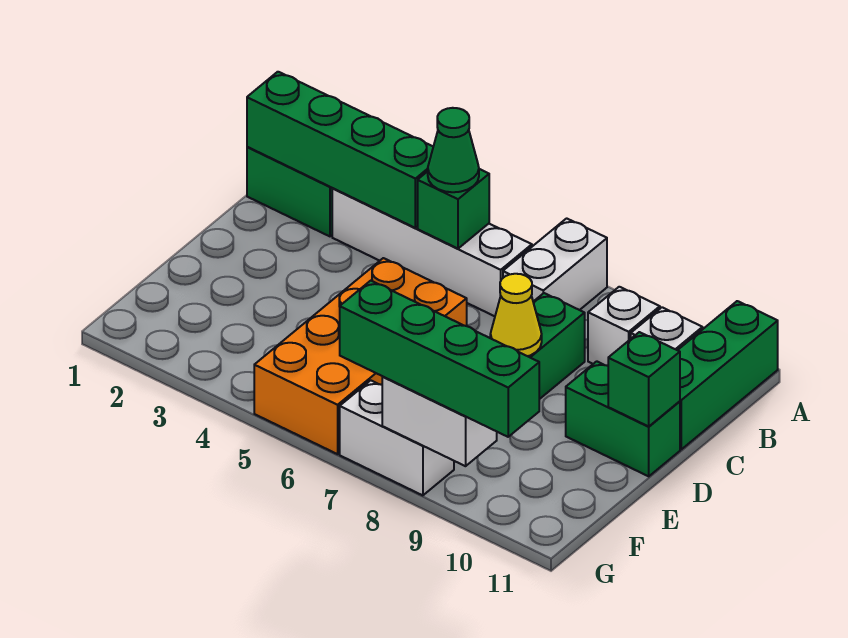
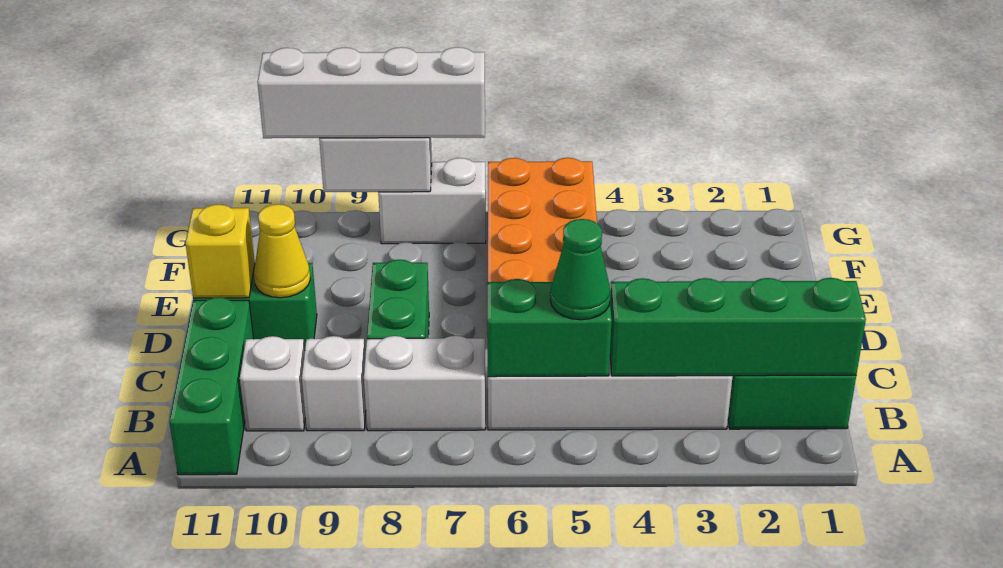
white brick A7:B7 level 1 -> white brick B7:B8 level 1
green brick B5 level 2 -> green brick B5:B6 level 2
yellow cone D8 level 2 -> yellow cone D10 level 2
green brick D11 level 2 -> yellow brick D11 level 2
green brick G7:G10 level 3 -> white brick G7:G10 level 3

